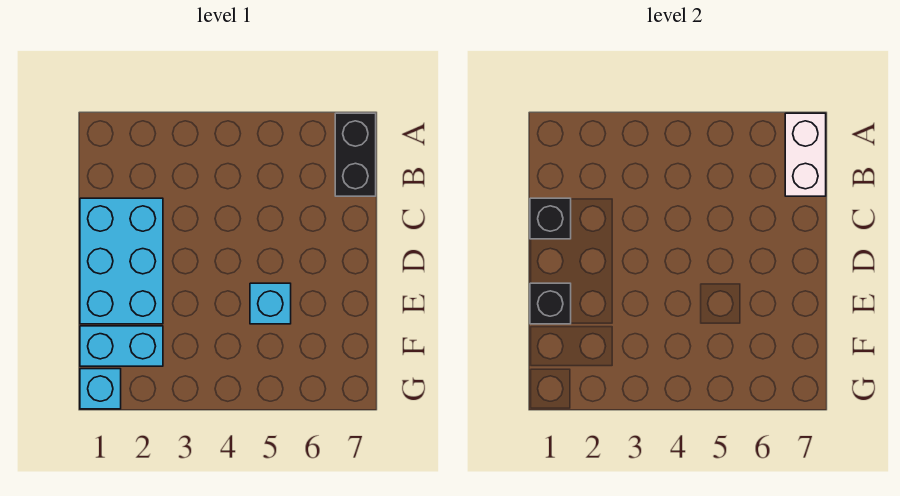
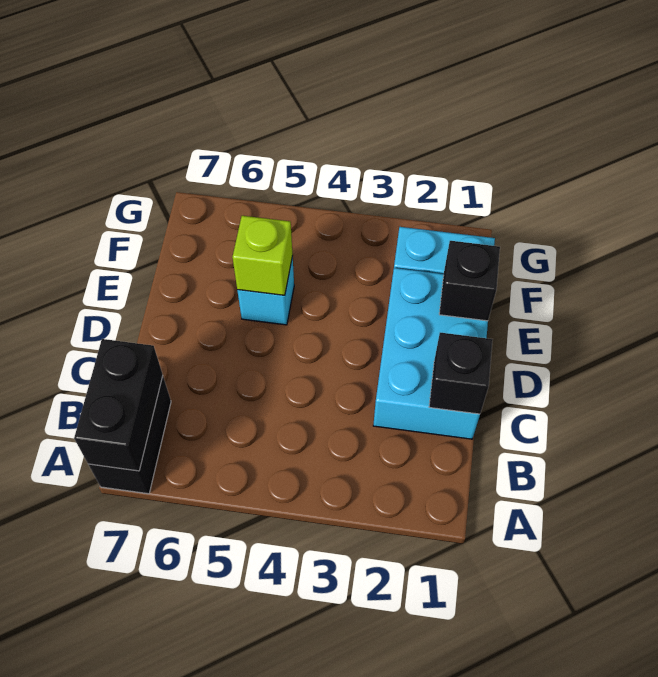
white brick A7:B7 level 2 -> black brick A7:B7 level 2
none -> lime brick E5 level 2
cyan brick G1 level 1 -> none

